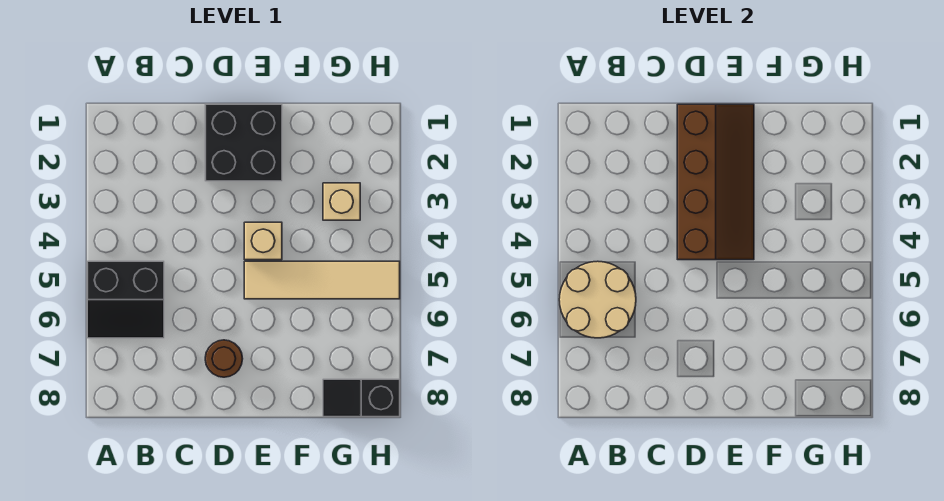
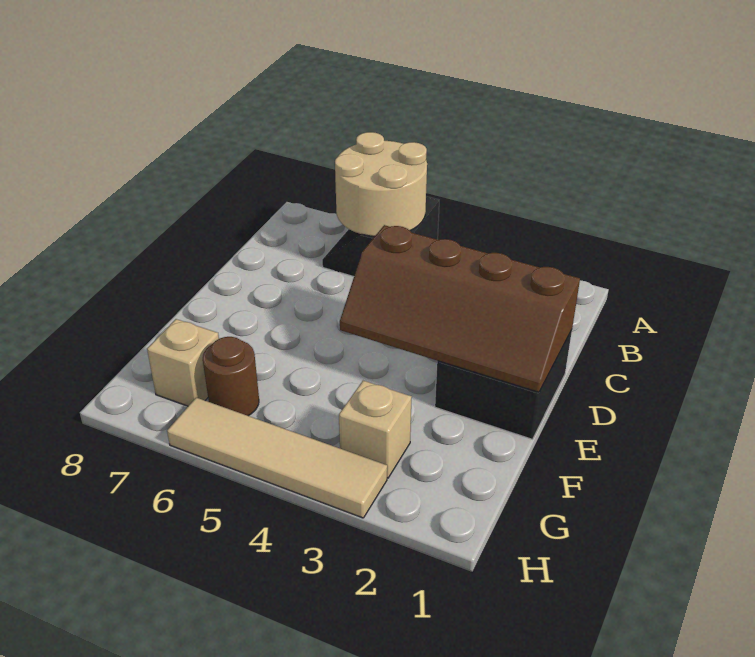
brown round brick D7 level 1 -> brown round brick G6 level 1
tan brick E4 level 1 -> tan brick G7 level 1
tan tile E5:H5 level 1 -> tan tile H3:H6 level 1
black slope G8:H8 level 1 top H -> none

